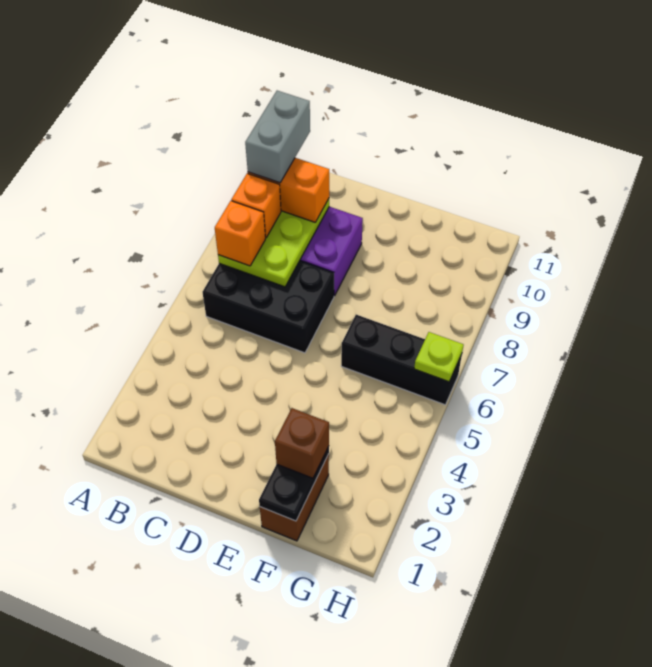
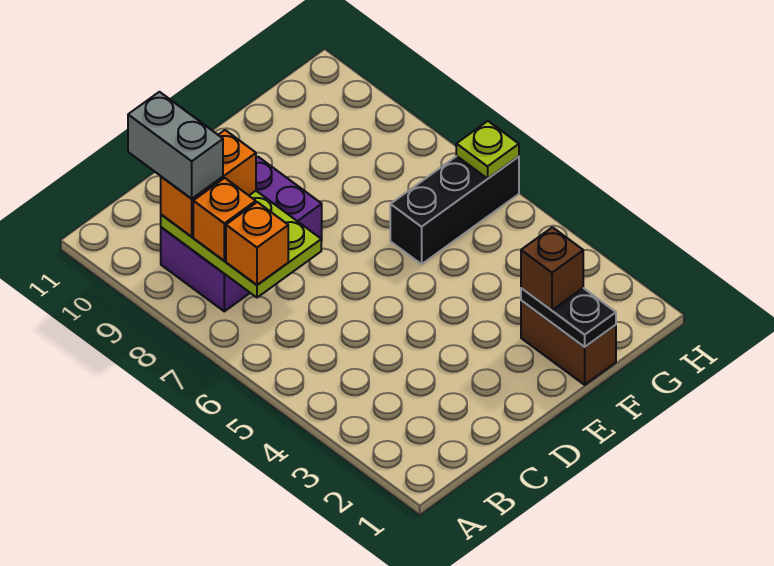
black brick B6:D7 level 1 -> none

